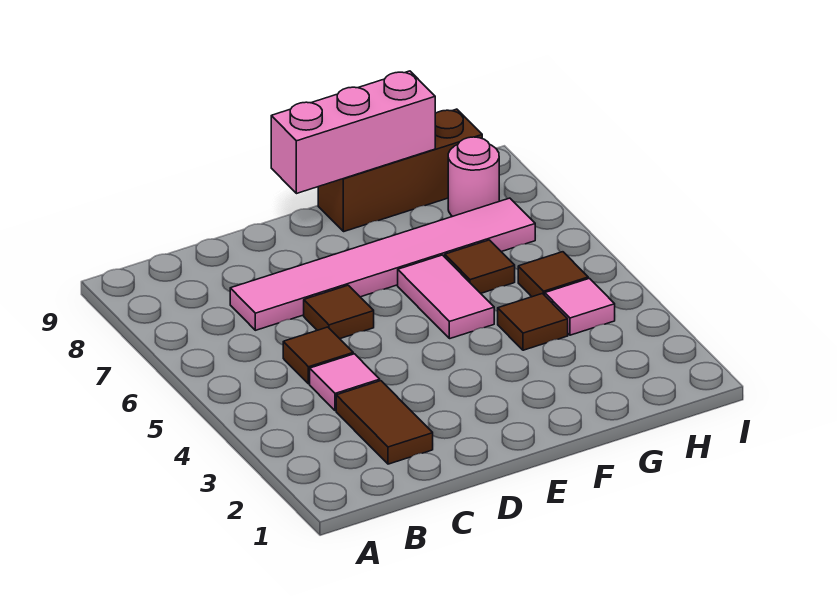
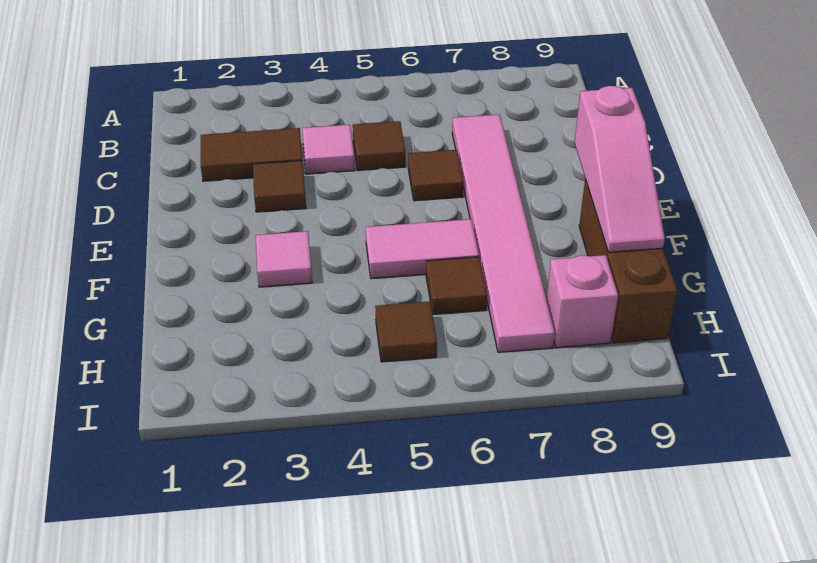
pink brick E9:G9 level 2 -> pink slope E9:G9 level 2 top E
brown tile G4 level 1 -> brown tile D3 level 1
pink tile H4 level 1 -> pink tile F3 level 1
pink round brick H8 level 1 -> pink brick H8 level 1

